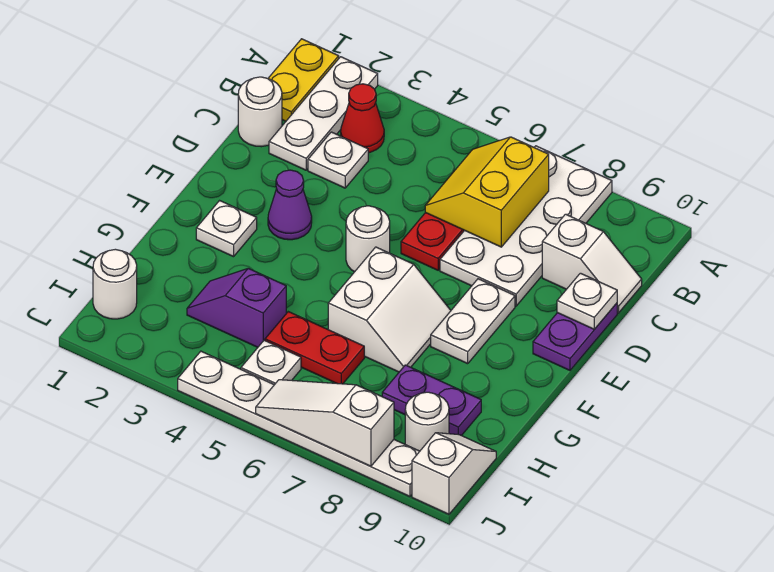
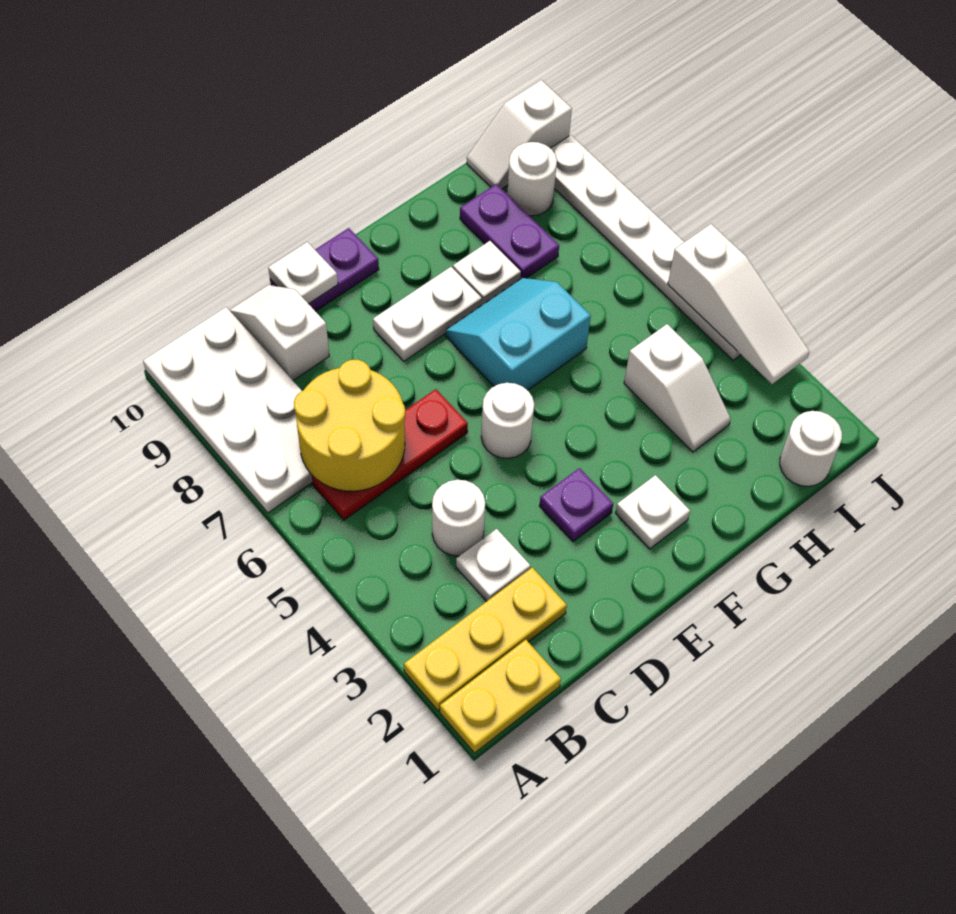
white plate A2:C2 level 1 -> yellow plate A2:C2 level 1
white plate A7:D8 level 1 -> white plate A7:B10 level 1
red cone B3 level 1 -> none
yellow slope B6:C7 level 2 top 7 -> yellow round brick B6:C7 level 2
white round brick C1 level 1 -> white round brick C4 level 1
purple cone E3 level 1 -> purple plate E3 level 1
white slope F6:G7 level 1 top 6 -> cyan slope F6:G7 level 1 top 6
purple slope H3:H4 level 1 top 4 -> white slope H3:H4 level 1 top 4
red plate H5:H6 level 1 -> none
white plate I5 level 1 -> white plate G8 level 1
white slope J6:J8 level 2 top 8 -> white slope J3:J5 level 2 top 5

